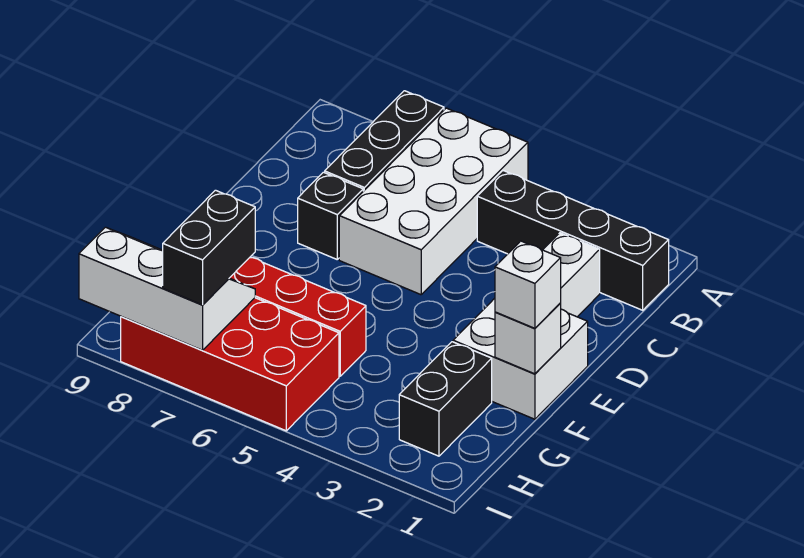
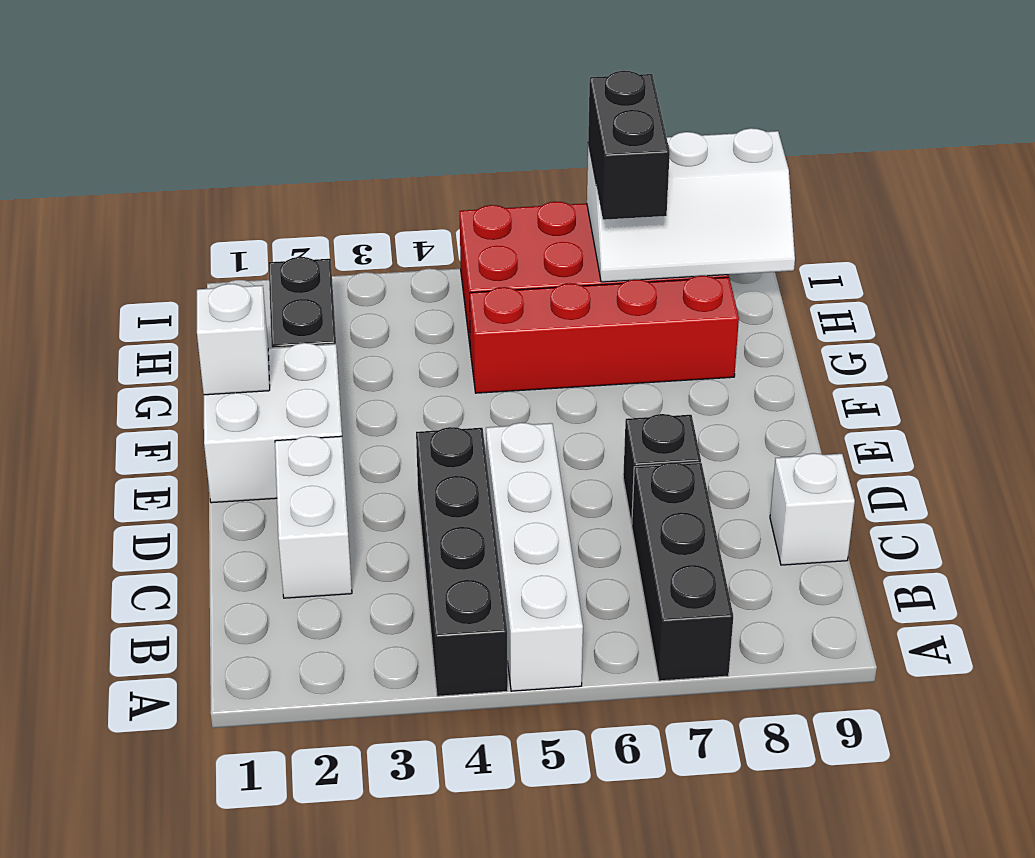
white brick A5:D6 level 1 -> white brick A5:D5 level 1
black brick B1:B4 level 1 -> black brick A4:D4 level 1
white brick F1 level 3 -> white brick C9 level 1

